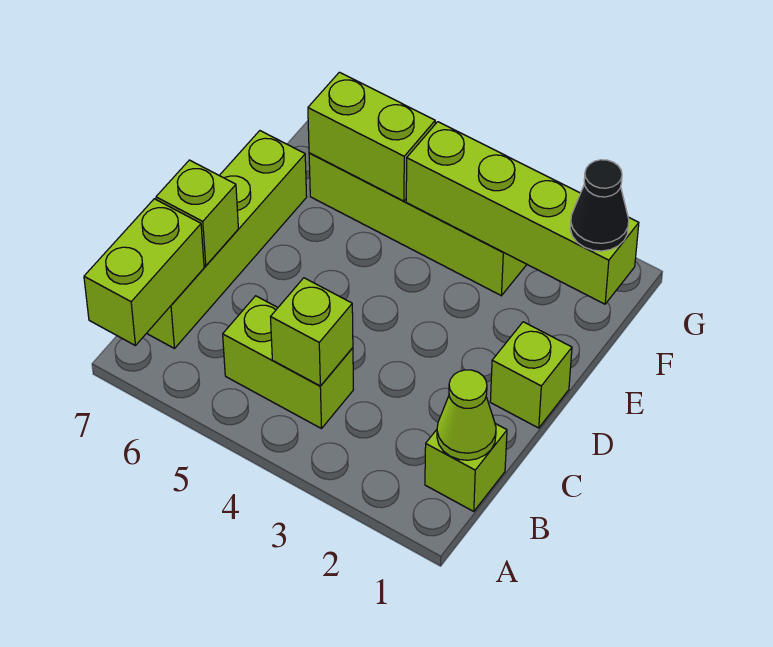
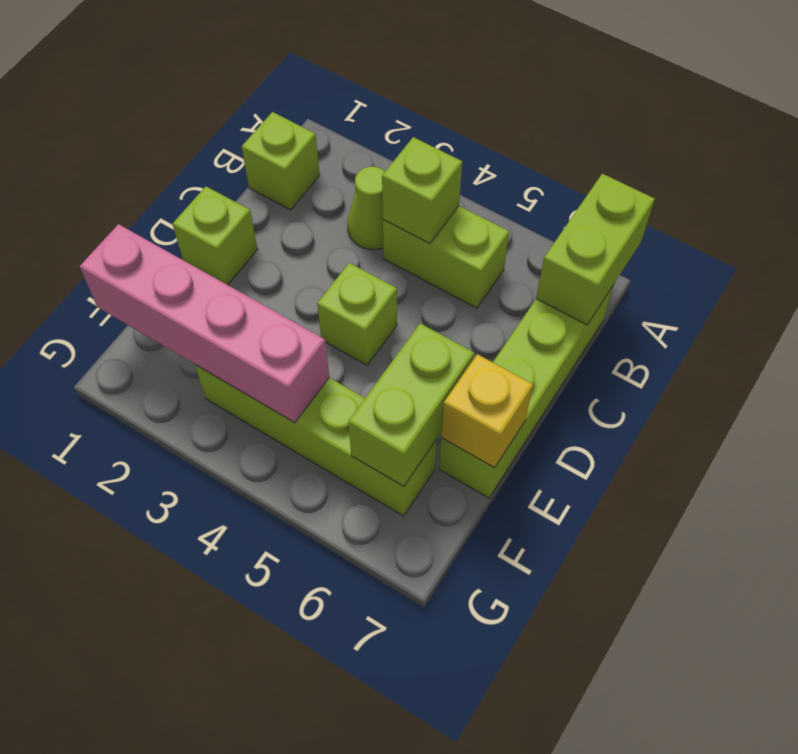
lime cone B1 level 2 -> lime cone B3 level 1
lime brick C7 level 2 -> lime brick D4 level 1
none -> yellow brick E7 level 2
lime brick F1:F4 level 2 -> pink brick F1:F4 level 2
black cone F1 level 3 -> none
lime brick F5:F6 level 2 -> lime brick E6:F6 level 2

